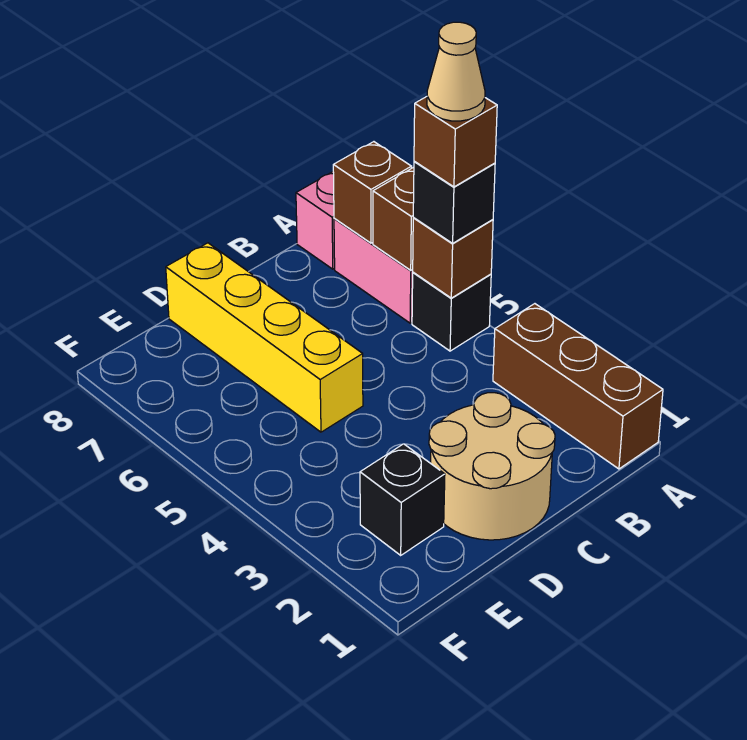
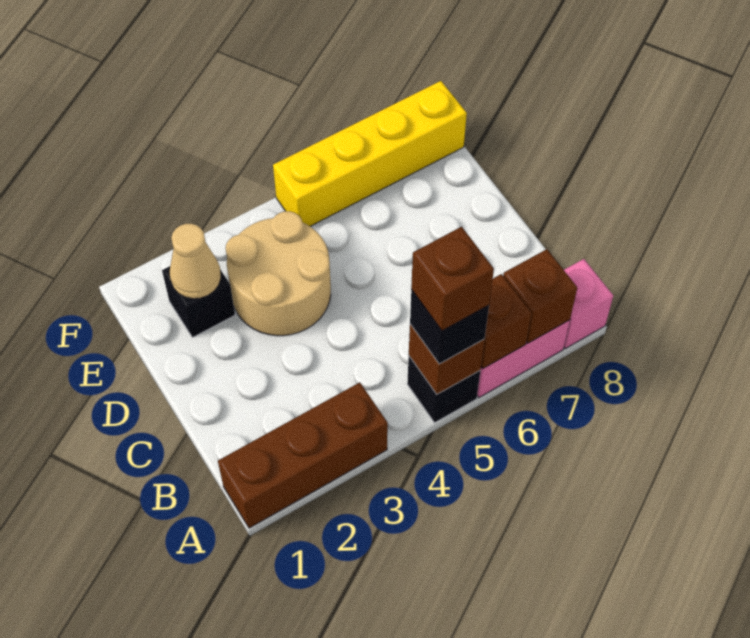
tan cone A5 level 5 -> tan cone E2 level 2
tan round brick C1:D2 level 1 -> tan round brick D3:E4 level 1
yellow brick D5:D8 level 1 -> yellow brick F5:F8 level 1

